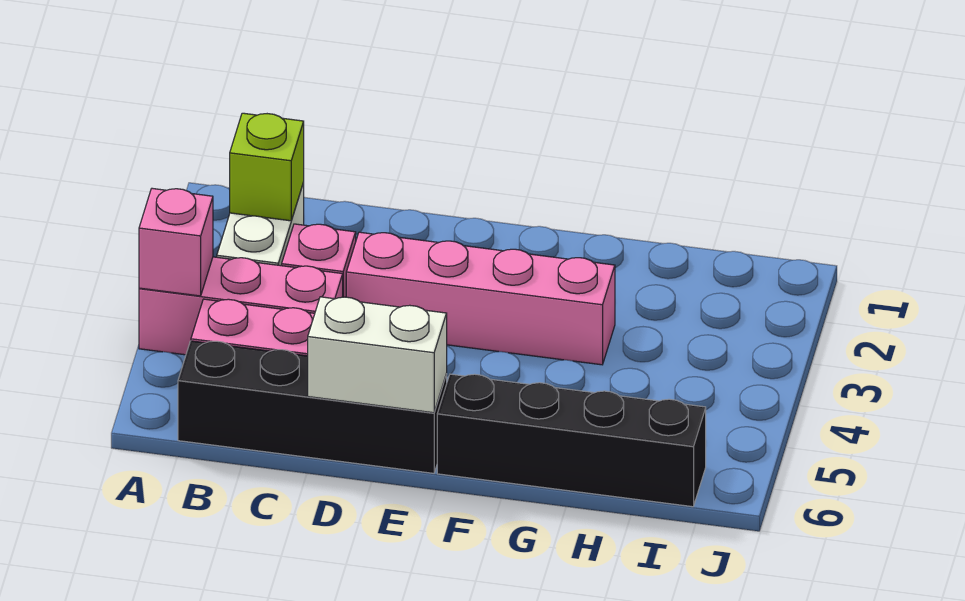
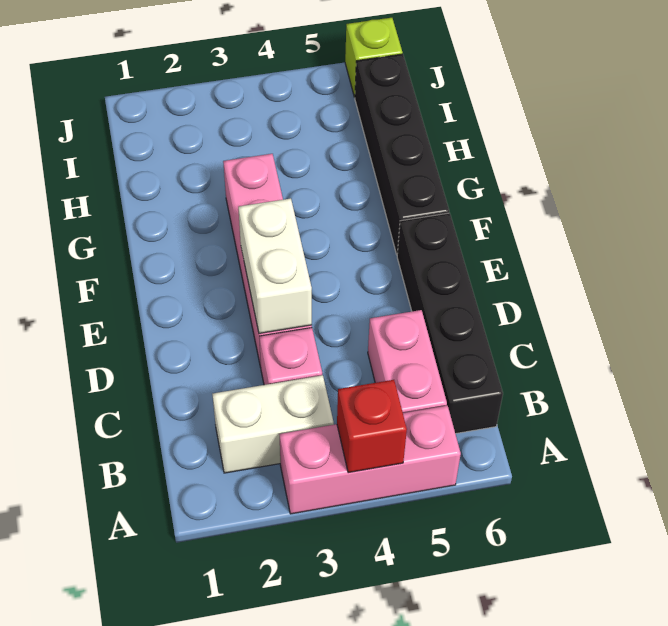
pink brick A4:C4 level 1 -> pink brick A3:A5 level 1
pink brick A4 level 2 -> red brick A4 level 2
lime brick B2 level 2 -> lime brick J6 level 1
white brick D6:E6 level 2 -> white brick D3:E3 level 2

